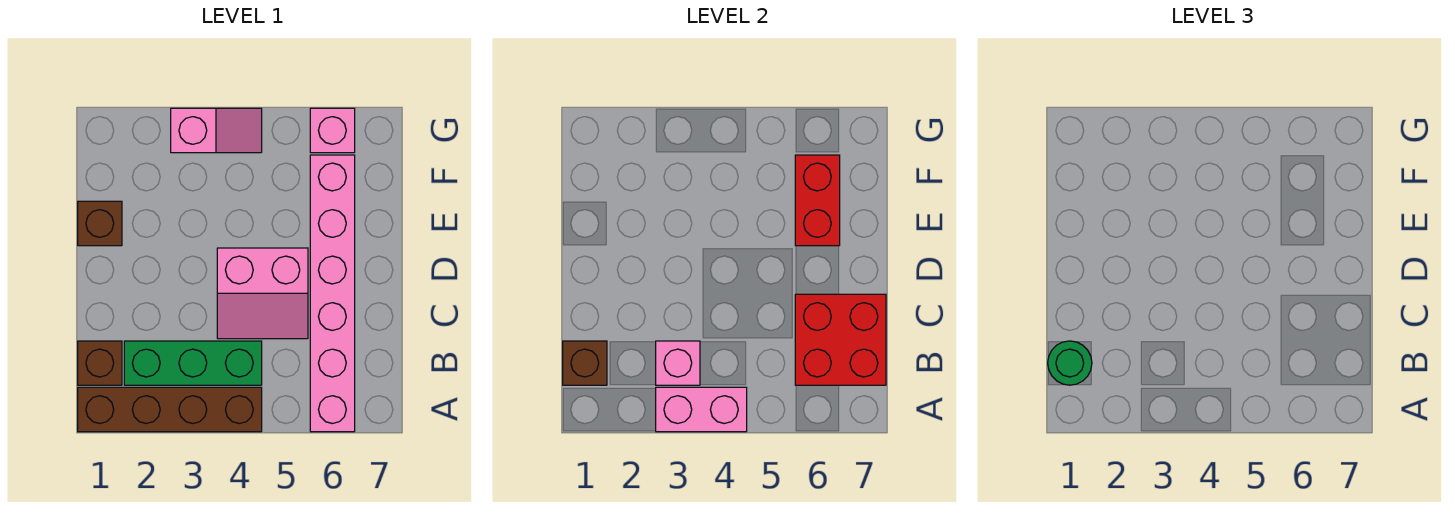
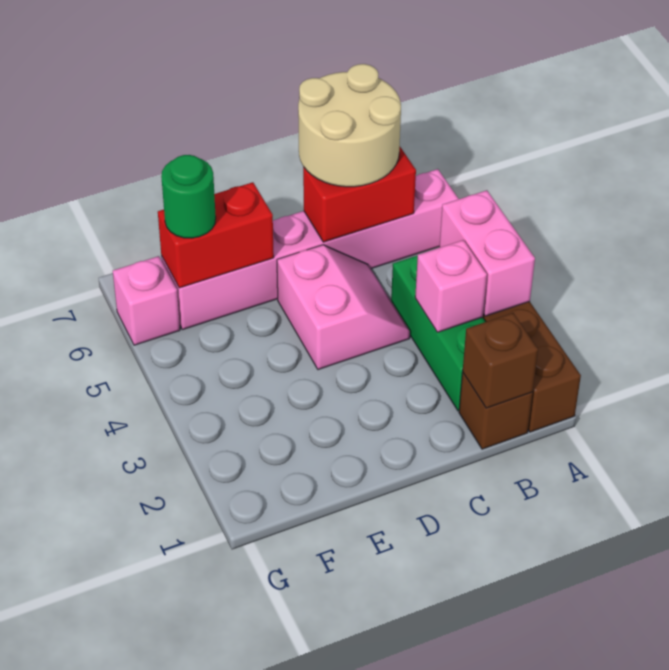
green round brick B1 level 3 -> green round brick F6 level 3
red brick B6:C7 level 2 -> red brick B6:C6 level 2
none -> tan round brick B6:C7 level 3
brown brick E1 level 1 -> none
pink slope G3:G4 level 1 top 3 -> none

